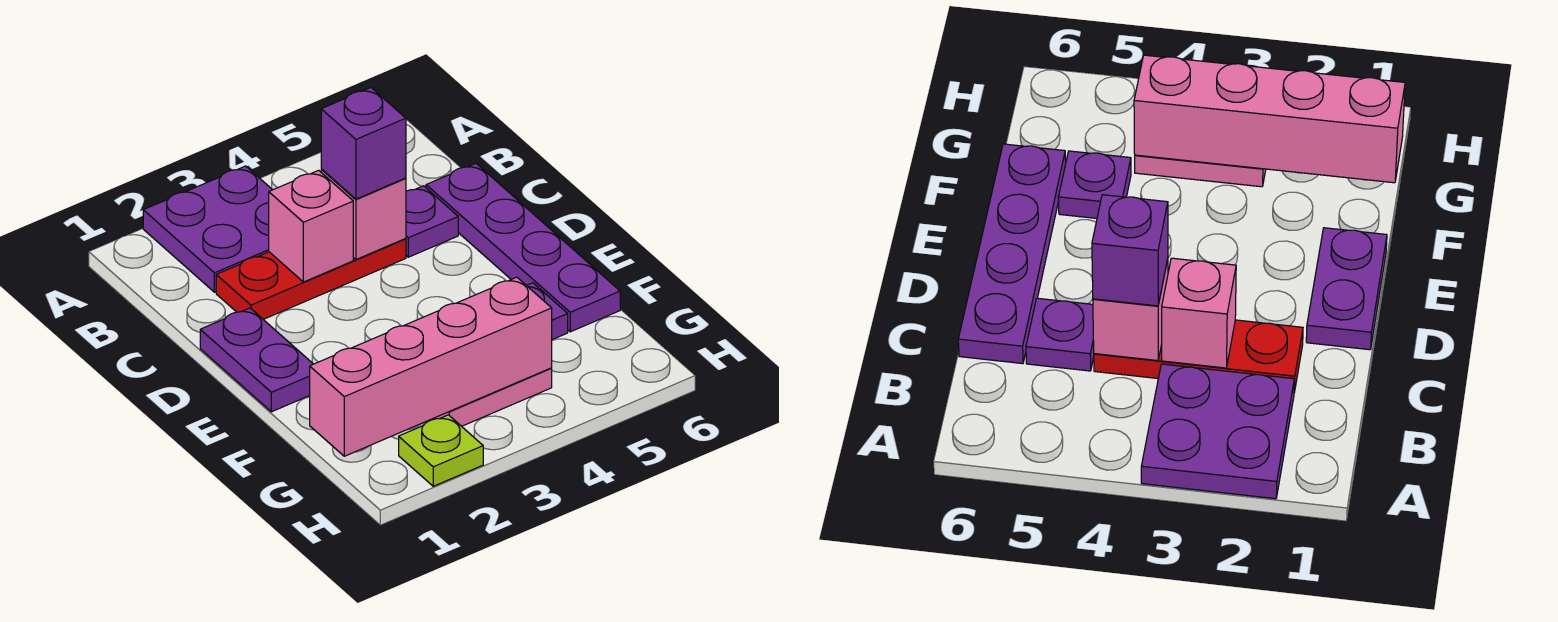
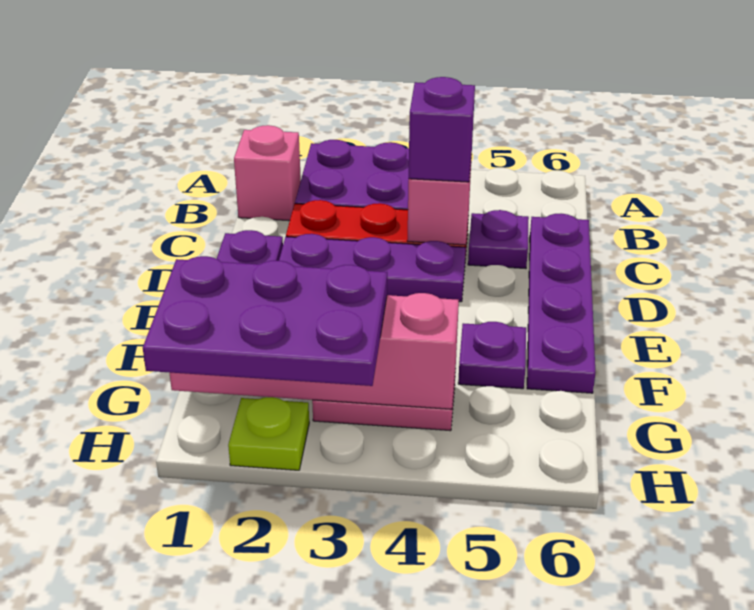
pink brick C3 level 2 -> pink brick B1 level 1
none -> purple plate D2:D4 level 1
none -> purple plate G1:H3 level 3

